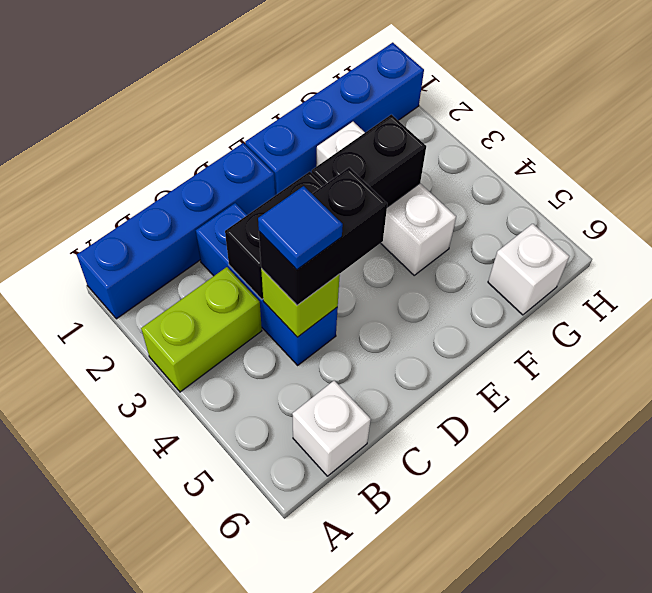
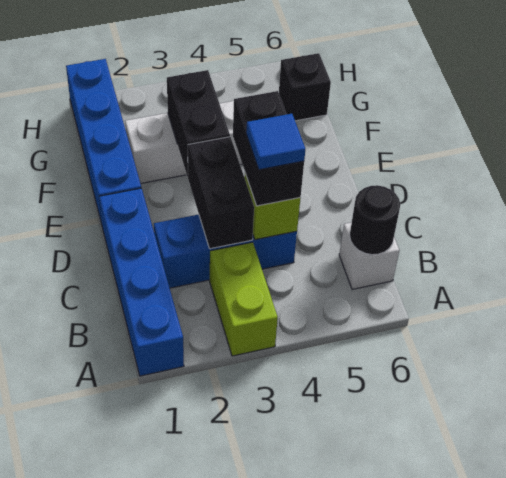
none -> black round brick B6 level 2
white brick G6 level 1 -> black brick G6 level 1

